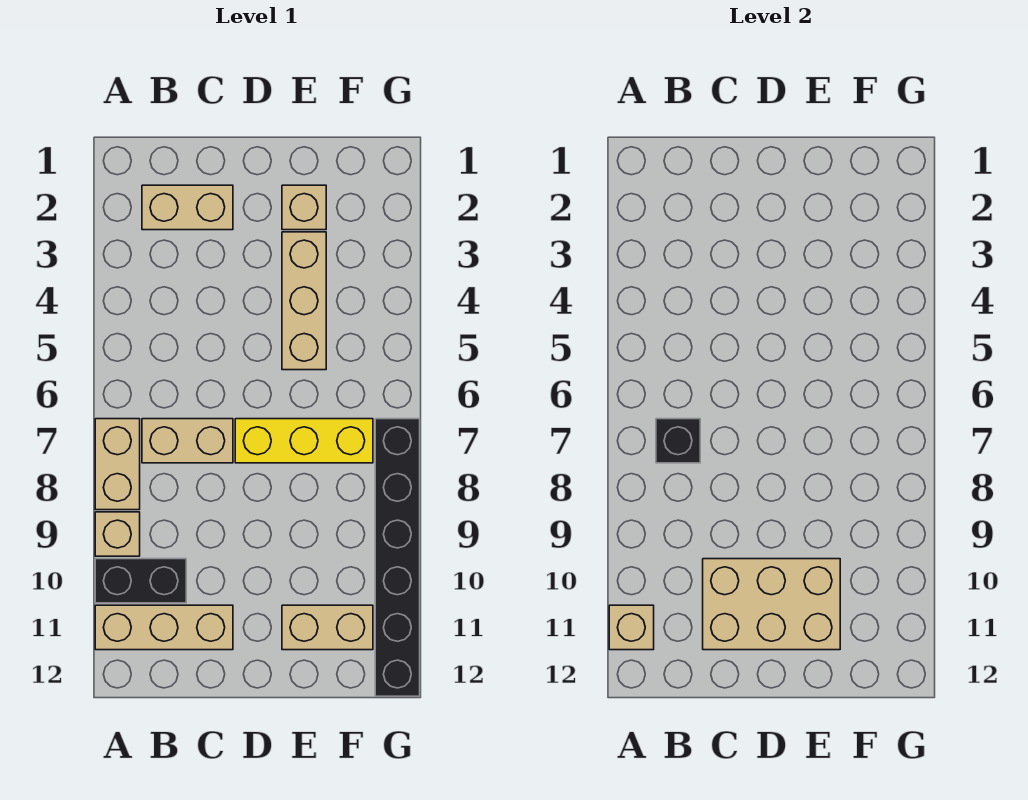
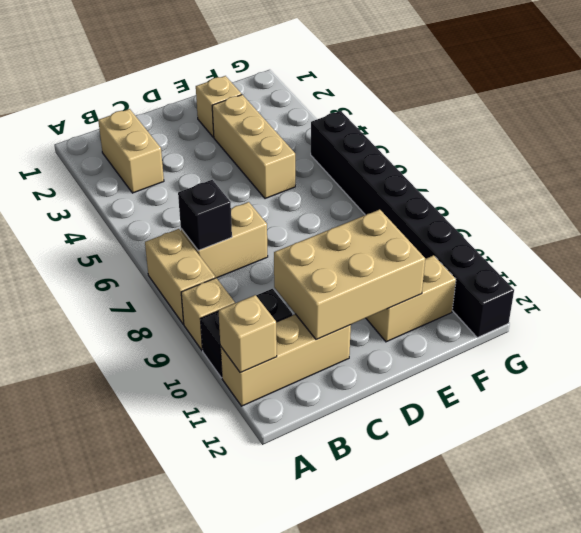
tan brick B2:C2 level 1 -> tan brick B2:B3 level 1
yellow brick D7:F7 level 1 -> none
black brick G7:G12 level 1 -> black brick G5:G12 level 1

